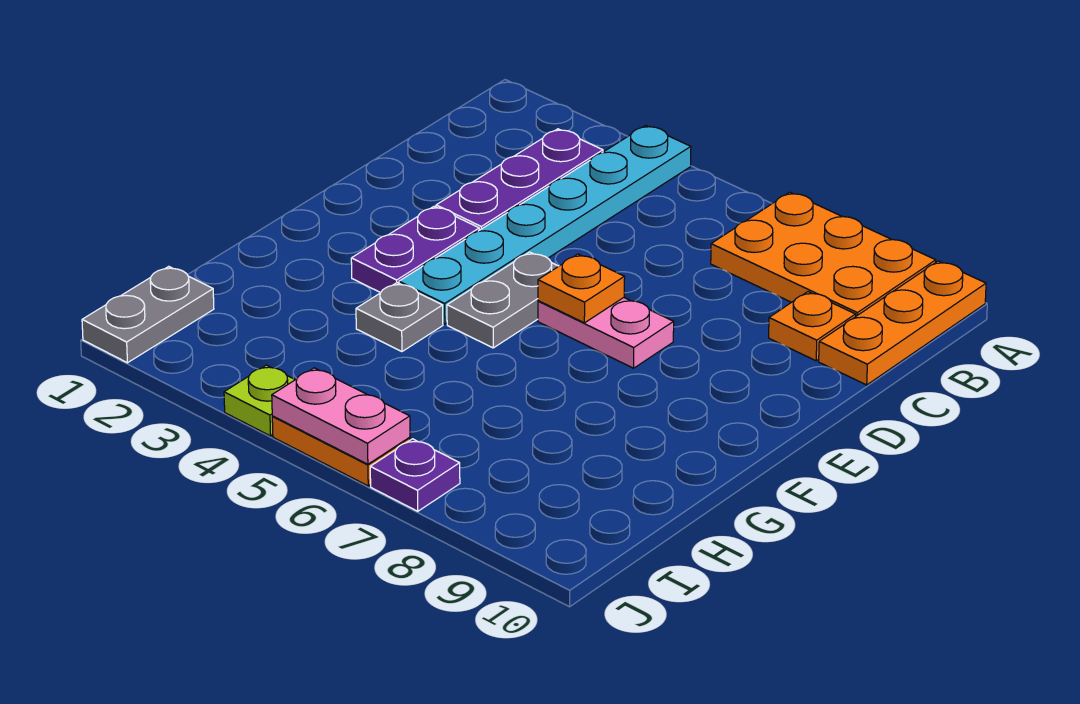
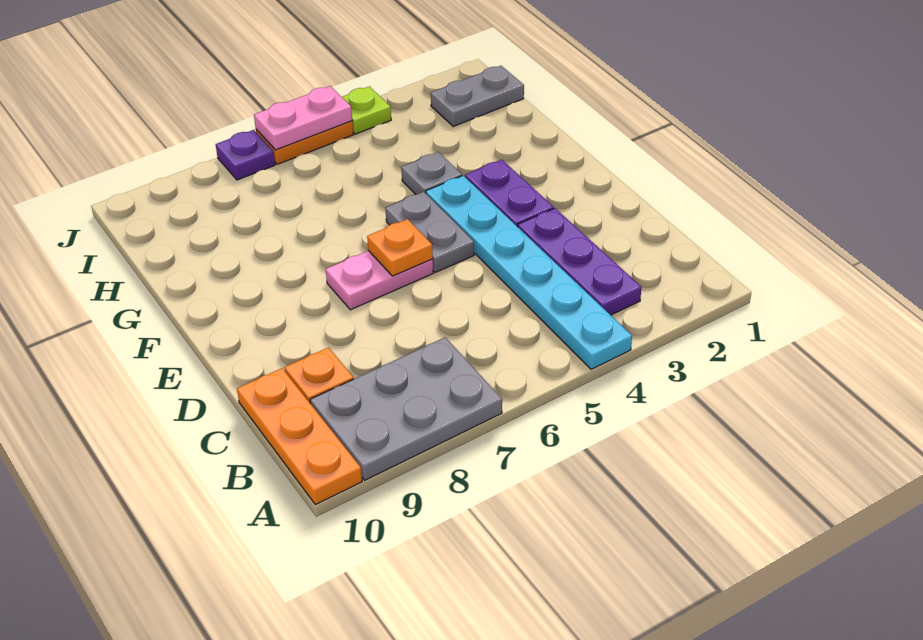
orange plate A7:B9 level 1 -> grey plate A7:B9 level 1
grey plate I1:J1 level 1 -> grey plate I1:I2 level 1

